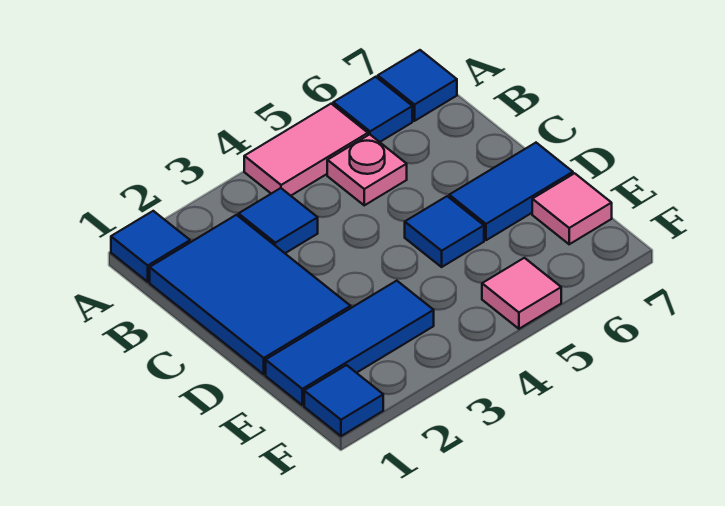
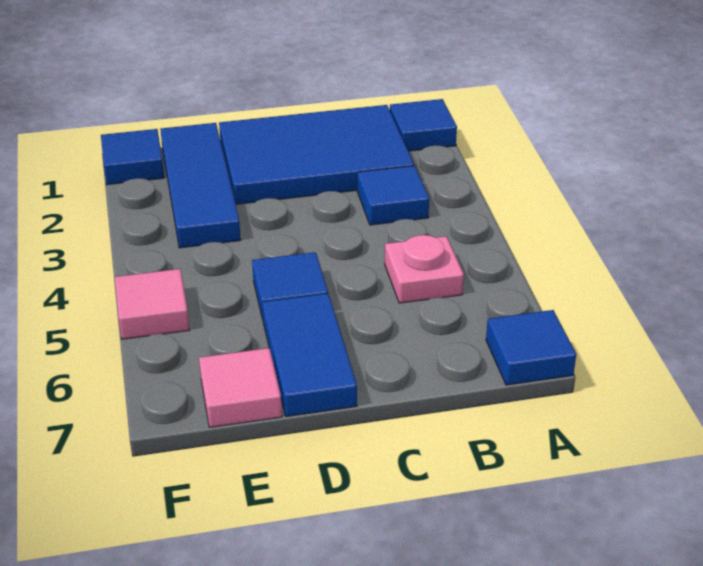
pink tile A4:A5 level 1 -> none
blue tile A6 level 1 -> none

